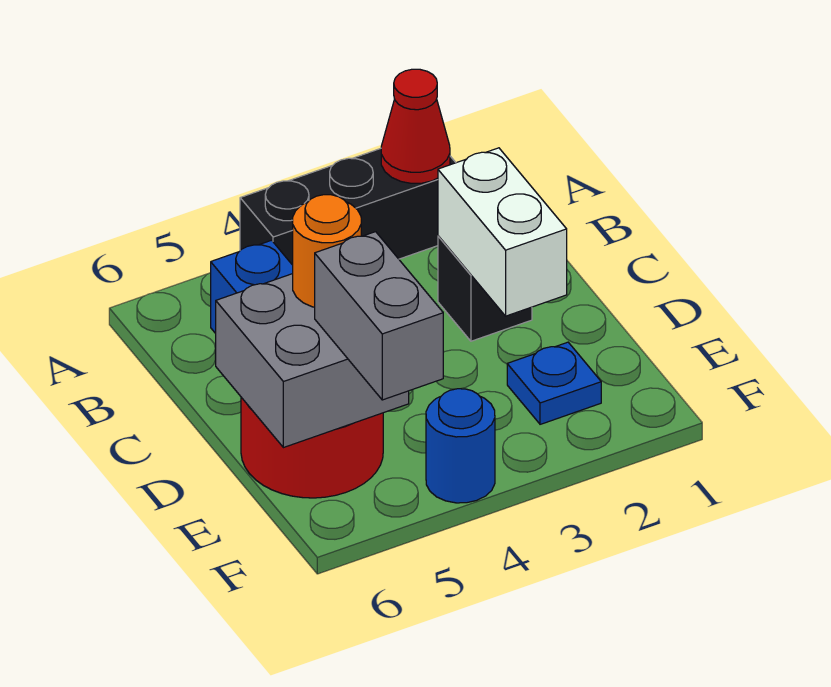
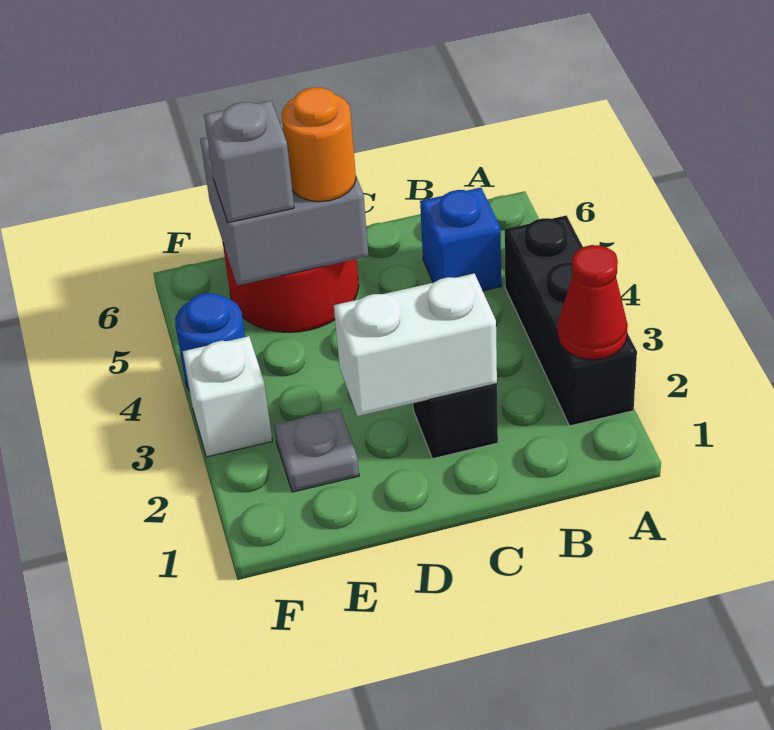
blue plate E2 level 1 -> grey plate E2 level 1
grey brick E5:F5 level 3 -> grey brick E5 level 3
none -> white brick F3 level 1

